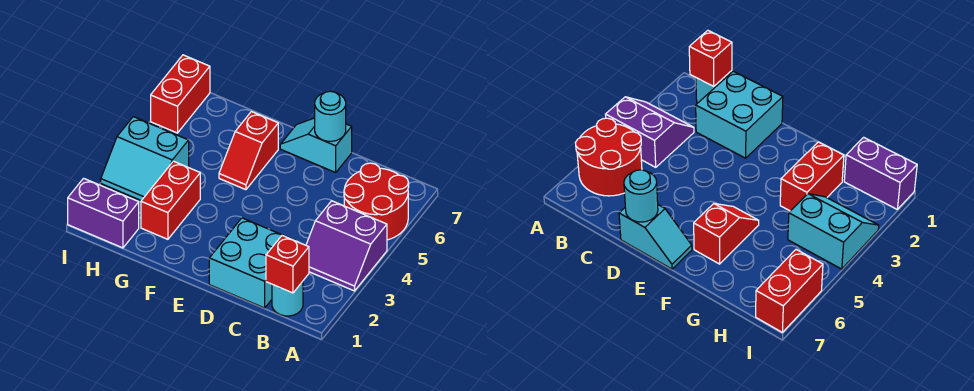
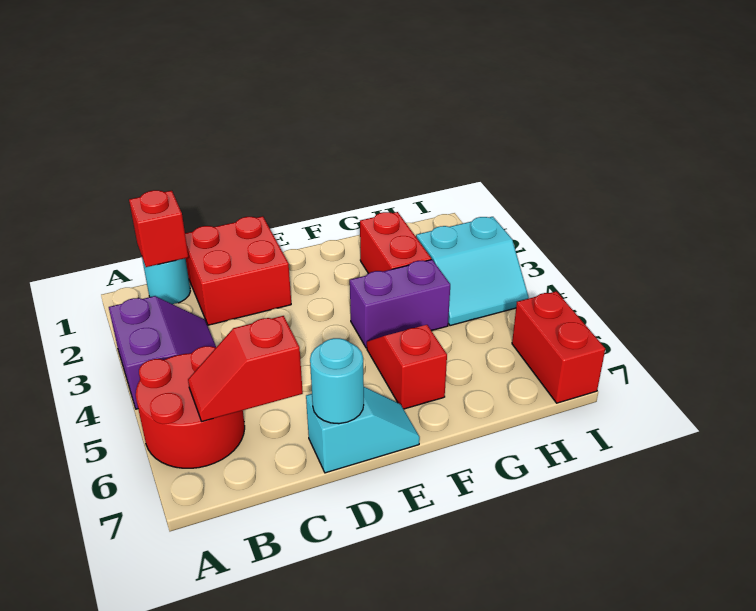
purple slope A3:B4 level 1 top 4 -> purple slope A3:B4 level 1 top A
none -> red slope B6:C6 level 2 top C
cyan brick C1:D2 level 1 -> red brick C1:D2 level 1
purple brick H1:I1 level 1 -> purple brick F4:G4 level 1
cyan slope H3:I4 level 1 top 4 -> cyan slope H3:I4 level 1 top 3

